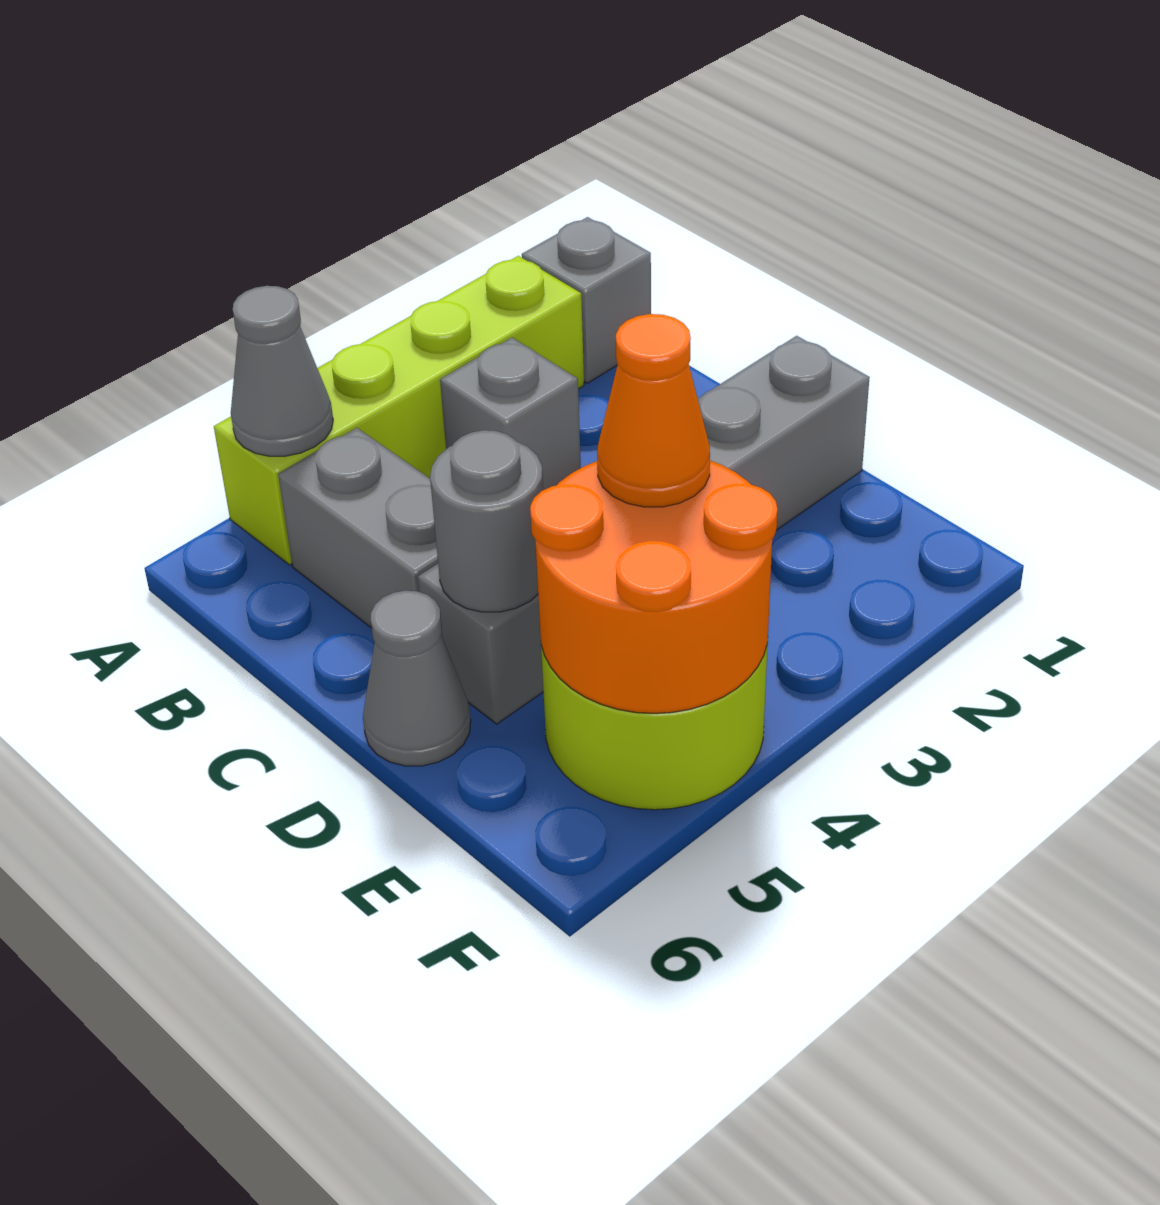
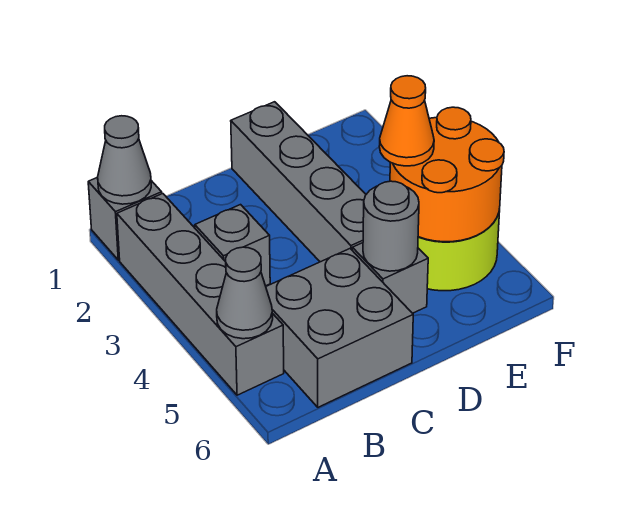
lime brick A2:A5 level 1 -> grey brick A2:A5 level 1
grey brick B5:C5 level 1 -> grey brick B5:C6 level 1
grey cone D6 level 1 -> grey cone A1 level 2

